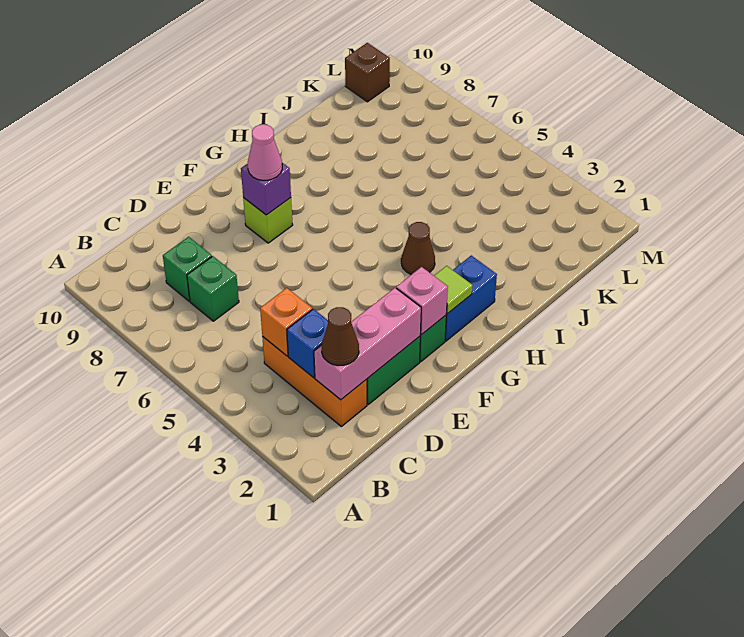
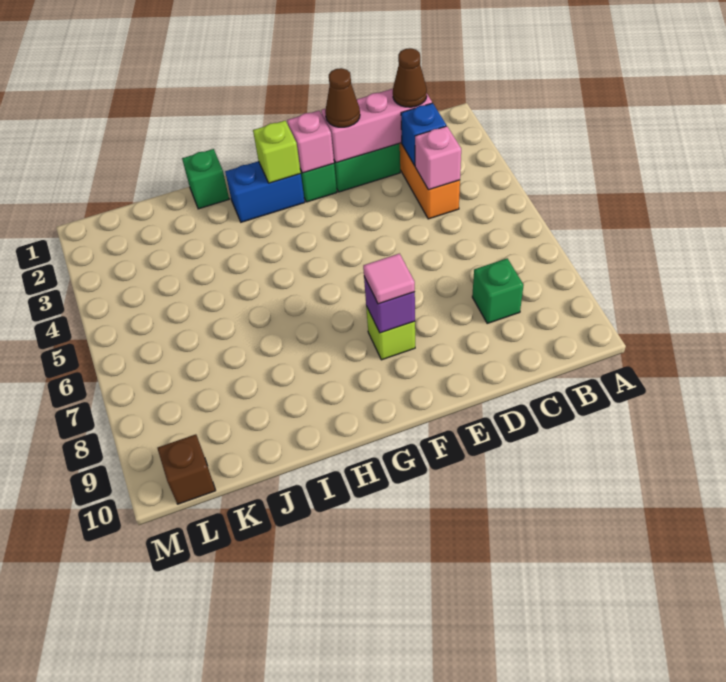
orange brick C4 level 2 -> pink brick C4 level 2
green brick C7 level 1 -> green brick I1 level 1
pink cone F8 level 3 -> pink tile F8 level 3
lime tile G2 level 2 -> lime brick G2 level 2
brown cone H4 level 1 -> brown cone E2 level 3

